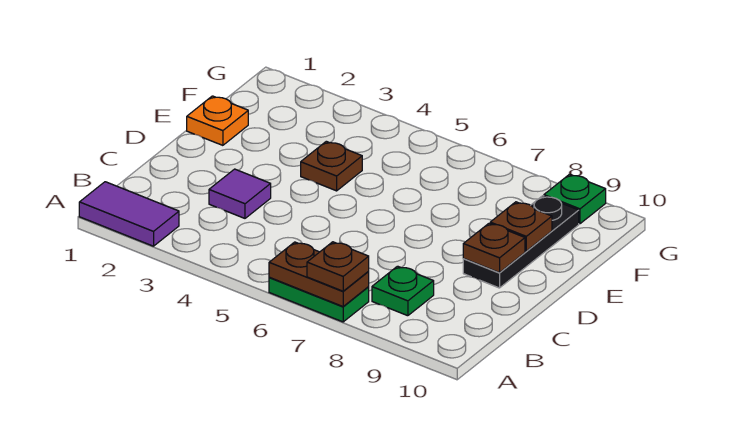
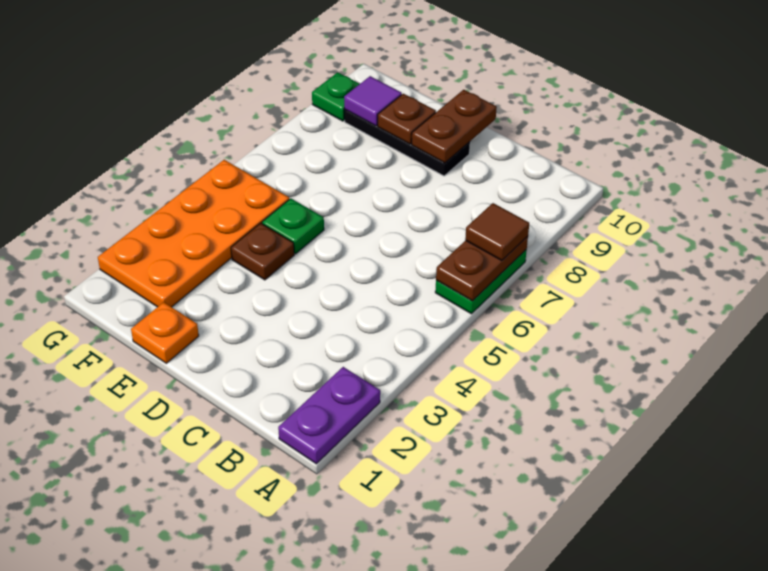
purple tile A1:A2 level 1 -> purple plate A1:A2 level 1
brown plate A7 level 3 -> brown tile A7 level 3
green plate B8 level 1 -> green plate E5 level 1
purple tile C3 level 1 -> purple tile F9 level 2
brown plate D9 level 2 -> brown plate D9:D10 level 2
none -> orange plate F2:G5 level 1

